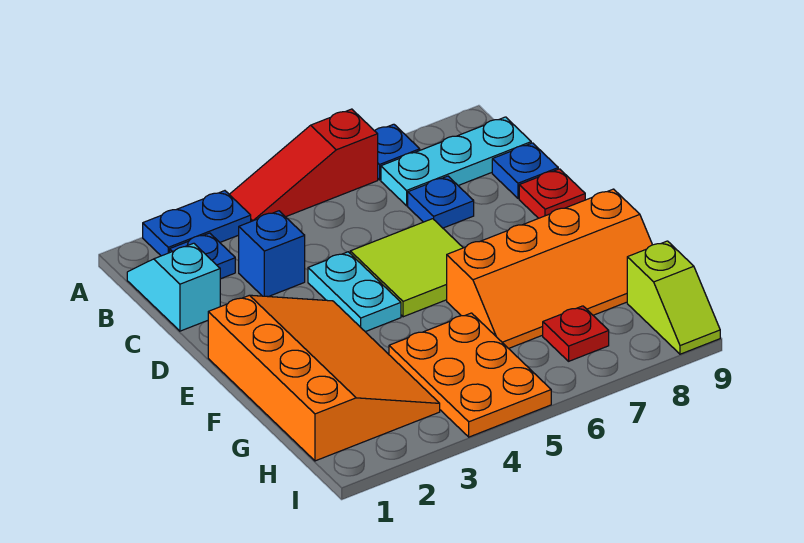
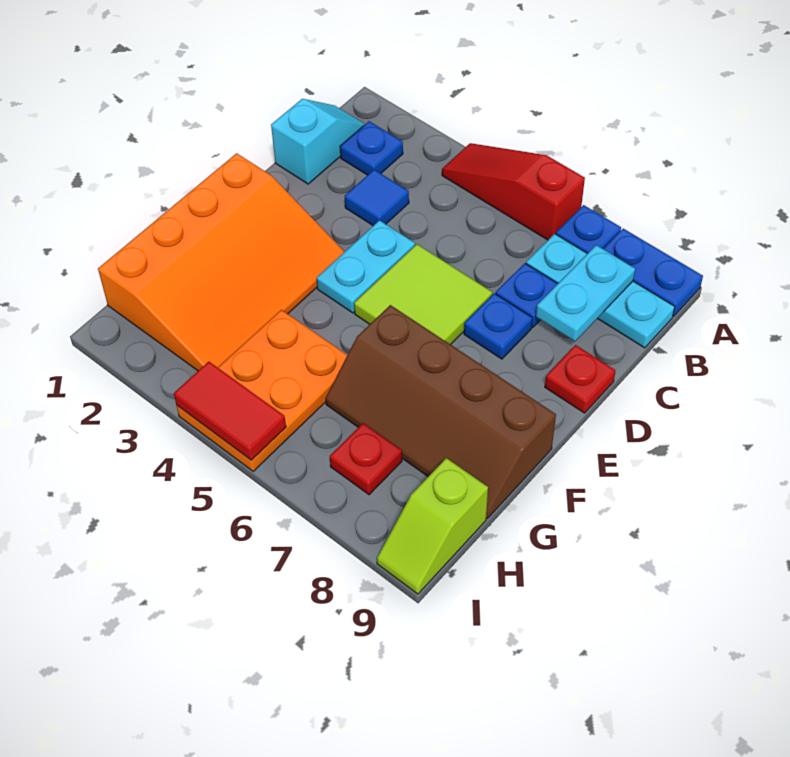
blue plate A2:A3 level 1 -> blue plate A8:A9 level 1
none -> cyan plate B8:C8 level 2
blue brick C3 level 1 -> blue tile C3 level 1
blue plate C9 level 1 -> blue plate D7 level 1
orange slope F6:G9 level 1 top F -> brown slope F6:G9 level 1 top F
none -> red tile I4:I5 level 2

